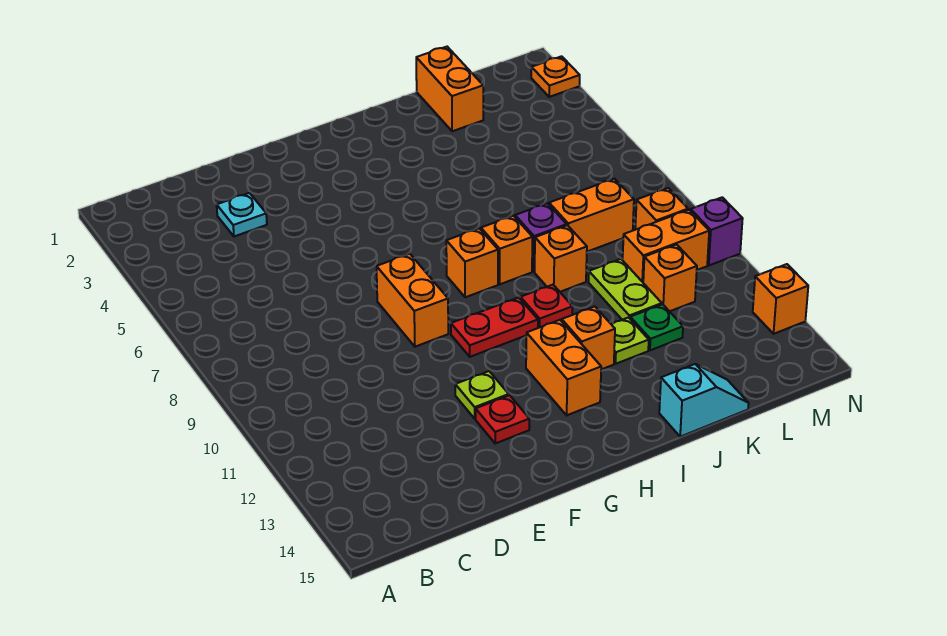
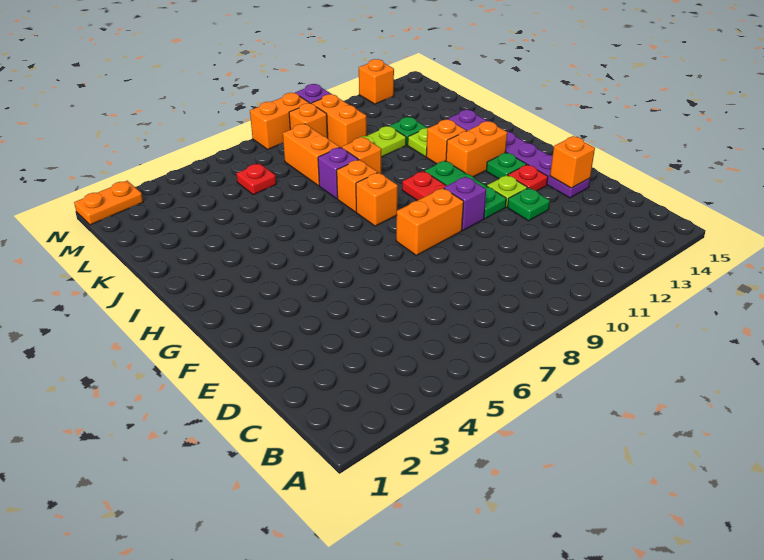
cyan plate D3 level 1 -> none
none -> green plate E12 level 1
none -> purple plate E14:J14 level 1
none -> purple brick F10 level 1
none -> green plate F11:H11 level 1
none -> green plate G13 level 1
red plate I10 level 1 -> red plate L6 level 1
cyan slope J15:K15 level 1 top J -> none
orange brick K1:K2 level 1 -> orange brick N8:N9 level 1
orange brick L11 level 1 -> orange brick E14 level 2
orange plate N2 level 1 -> orange plate N1:N2 level 1

